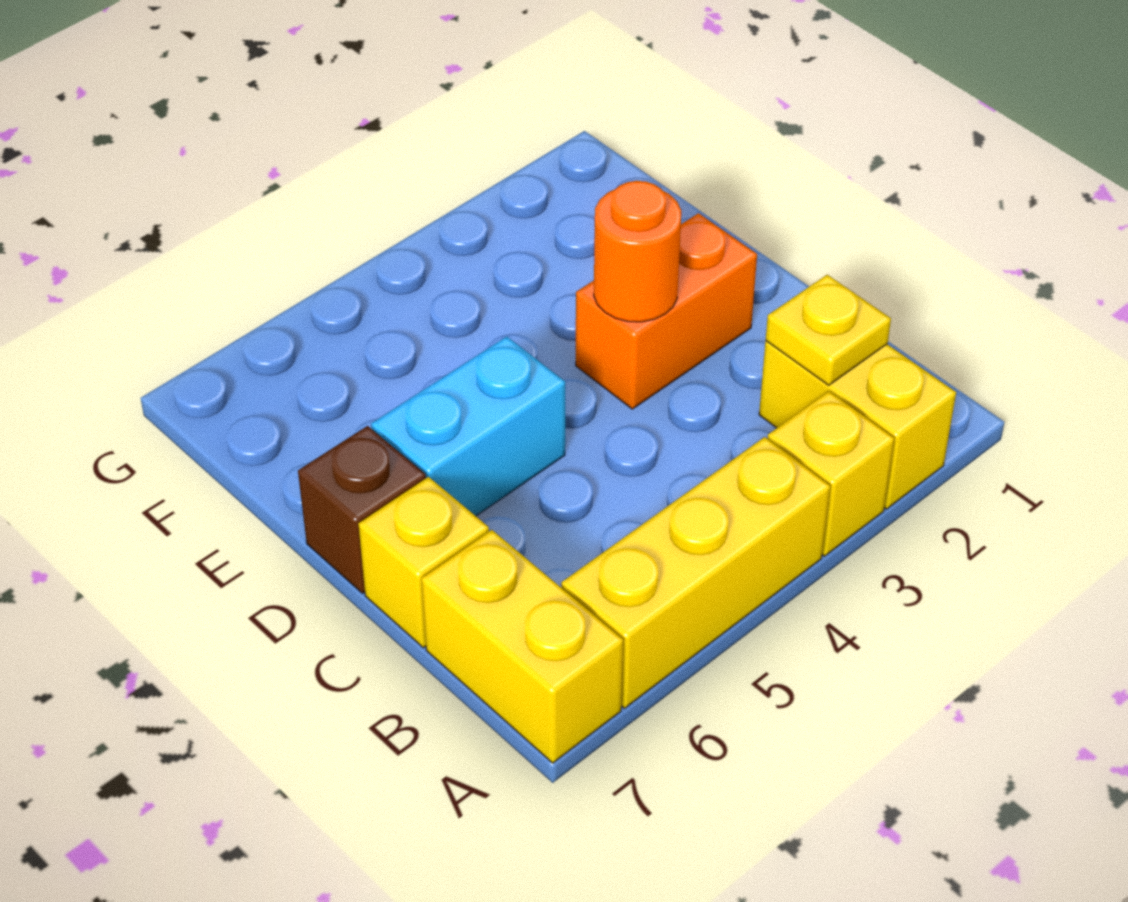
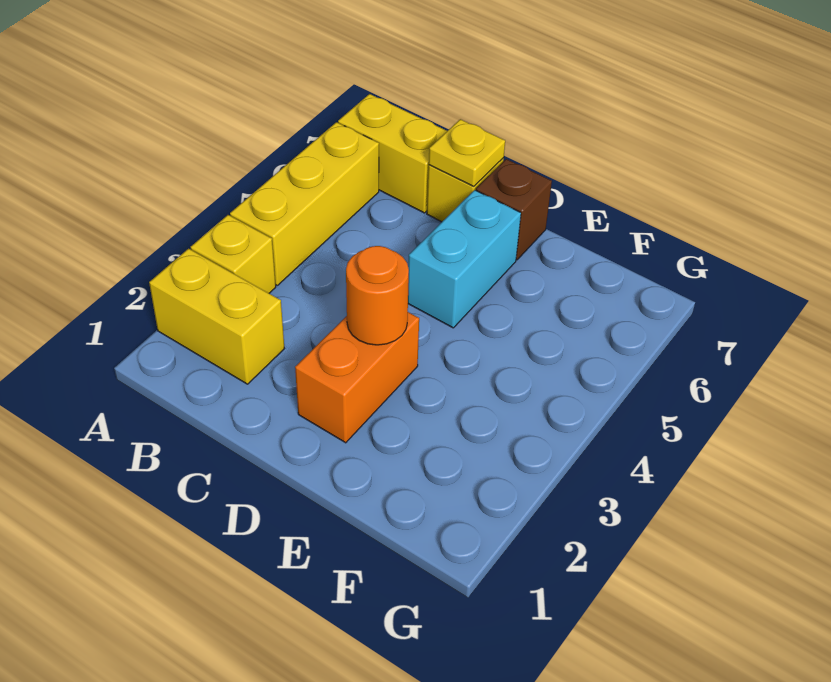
yellow plate B2 level 2 -> yellow plate C7 level 2

